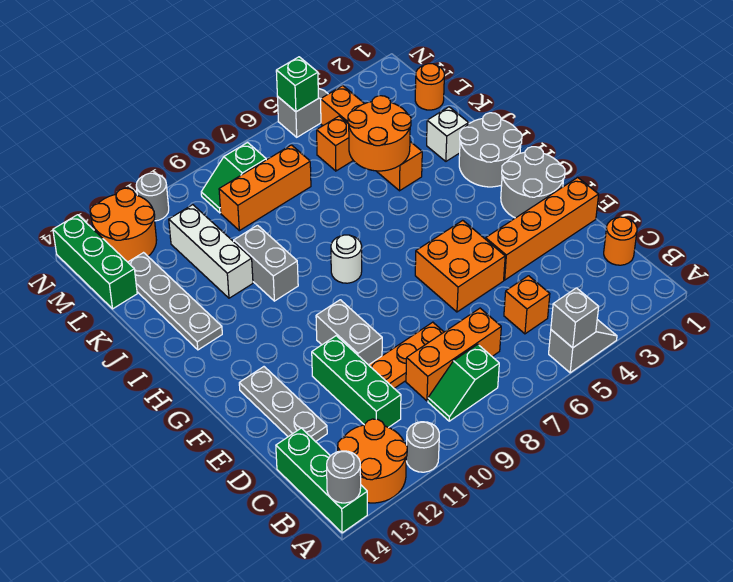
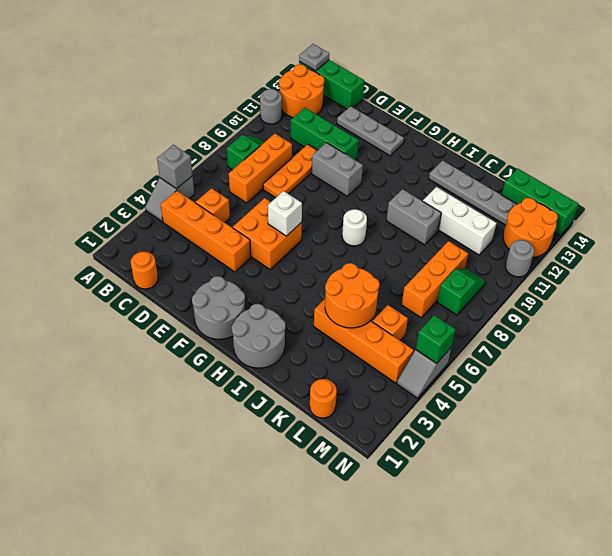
grey round brick A14 level 2 -> grey plate A14 level 2
orange brick E1:E4 level 1 -> orange brick B4:E4 level 1
white brick J2 level 1 -> white brick F6 level 2

